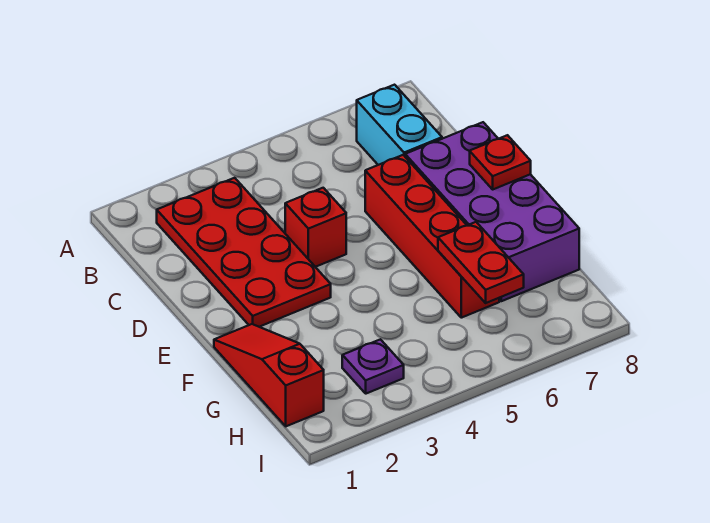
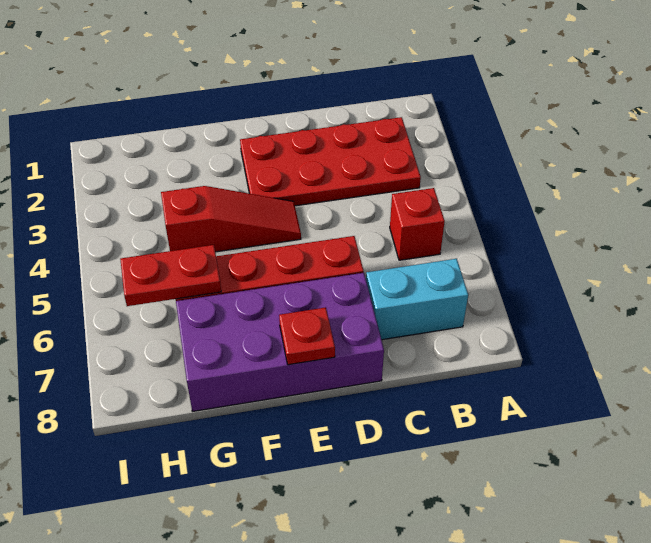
red brick D4 level 1 -> red brick B5 level 1
red slope F1:H1 level 1 top H -> red slope E4:G4 level 1 top G
purple plate H3 level 1 -> none

